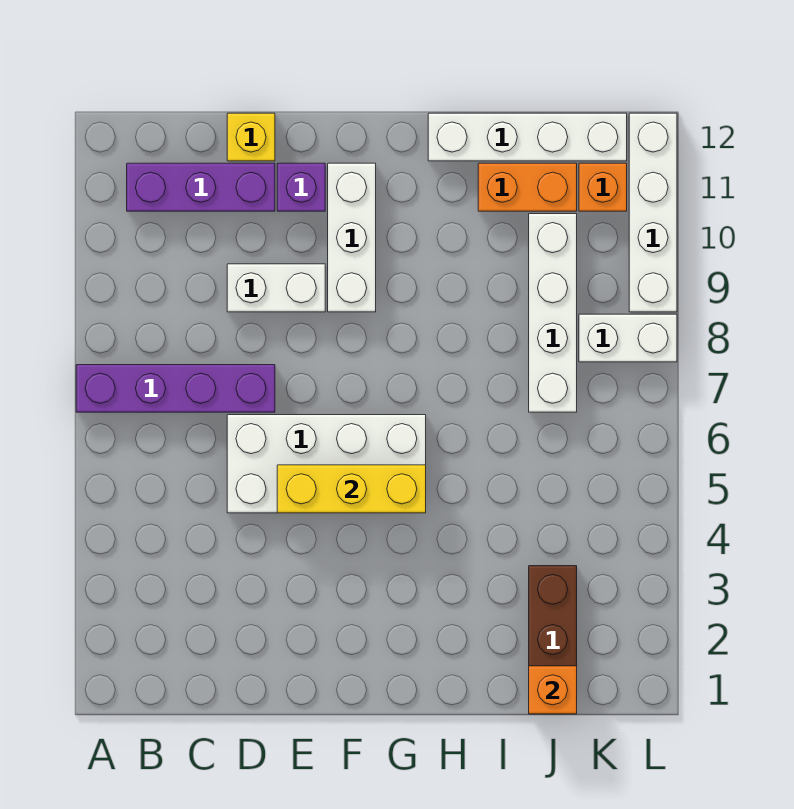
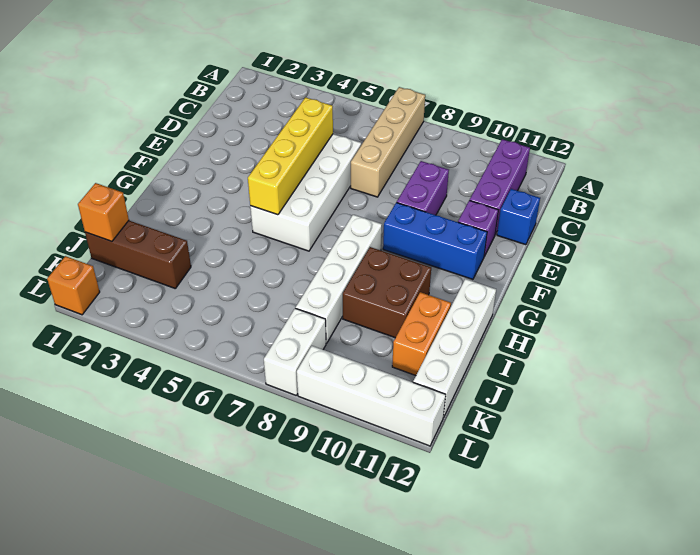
purple brick A7:D7 level 1 -> tan brick A7:D7 level 1
white brick D9:E9 level 1 -> purple brick D9:E9 level 1
yellow brick D12 level 1 -> blue brick D12 level 1
yellow brick E5:G5 level 2 -> yellow brick D5:G5 level 2
white brick F9:F11 level 1 -> blue brick F9:F11 level 1
none -> brown brick H9:I10 level 1
white brick J7:J10 level 1 -> white brick G8:J8 level 1
orange brick K11 level 1 -> orange brick L1 level 1

